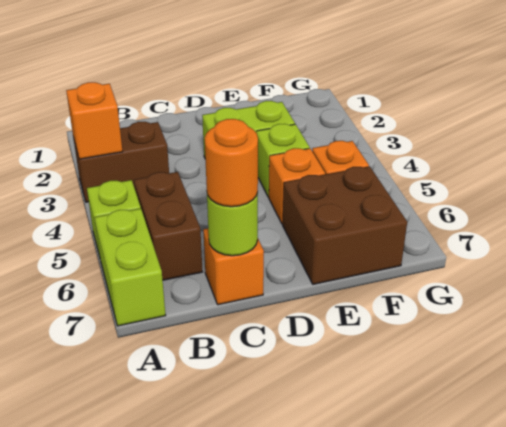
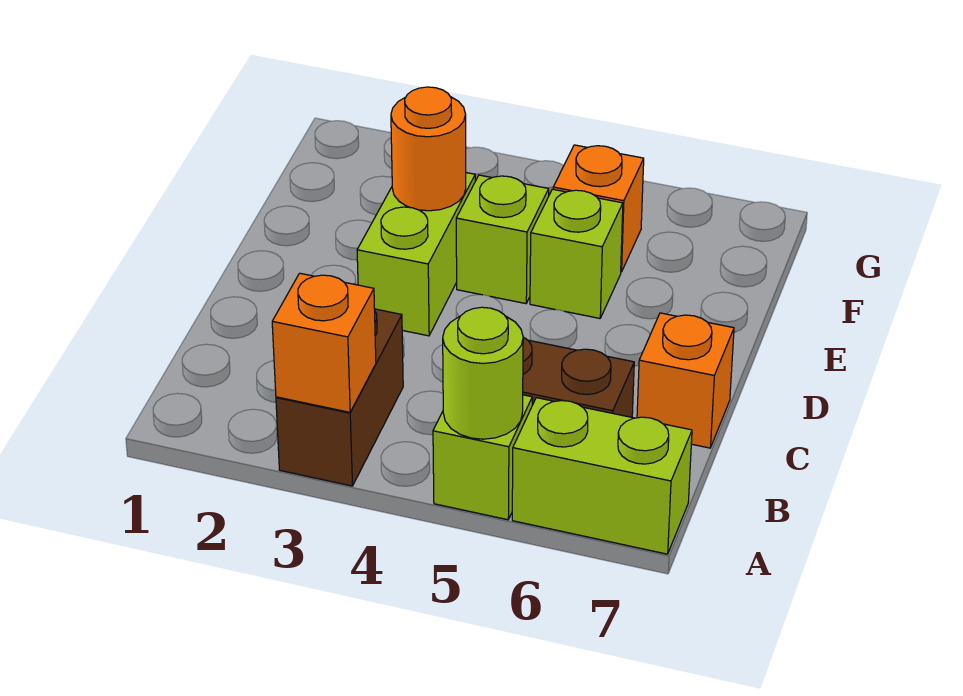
lime round brick C7 level 2 -> lime round brick A5 level 2
orange round brick C7 level 3 -> orange round brick E3 level 2
orange brick E5 level 1 -> lime brick E5 level 1
brown brick E6:F7 level 1 -> none

